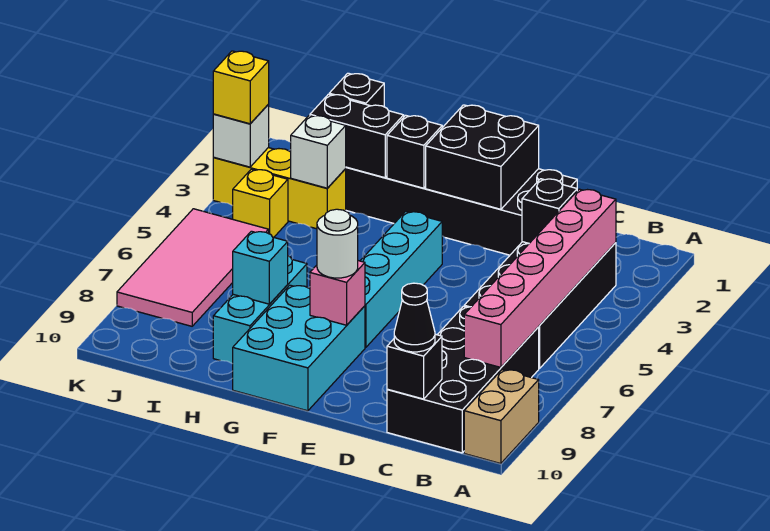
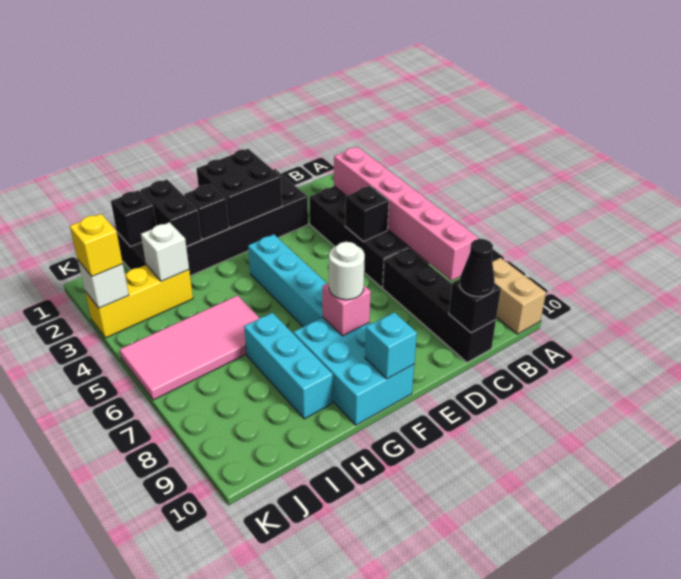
black brick B7:C10 level 1 -> black brick C7:C10 level 1
black brick C3 level 2 -> black brick C5 level 2
black brick H2:I2 level 2 -> black brick H1:H2 level 2
cyan brick H8 level 2 -> cyan brick F10 level 2
yellow brick J4 level 1 -> none
pink tile J5:K8 level 1 -> pink tile H5:K6 level 1

